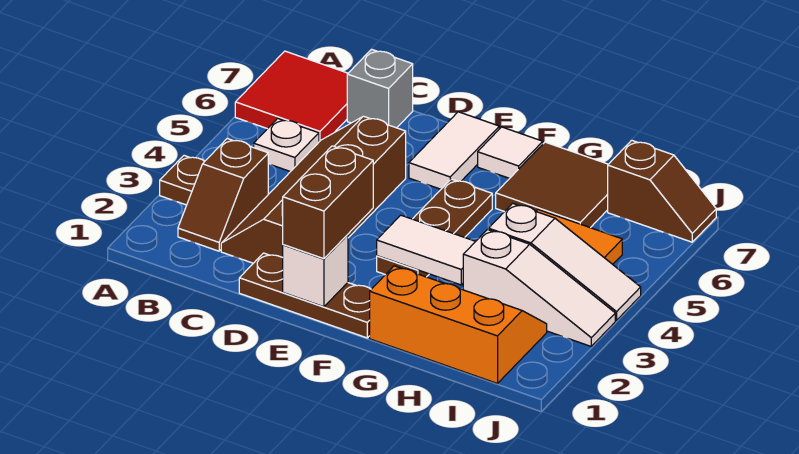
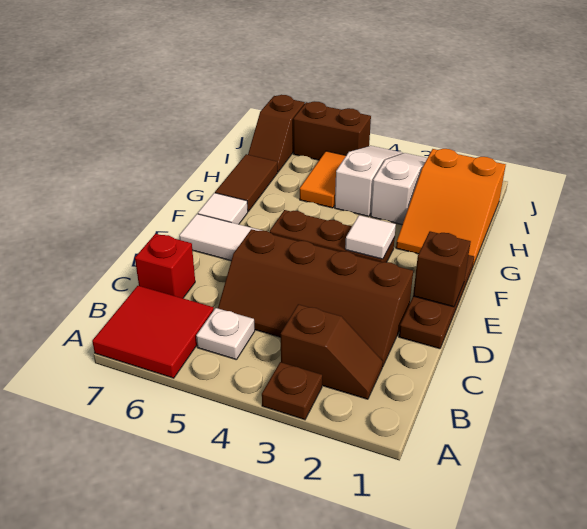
grey brick C7 level 1 -> red brick C7 level 1
white brick E1 level 2 -> brown brick E1 level 2
brown brick E1:E2 level 3 -> brown brick J5:J6 level 1
white tile F3:G3 level 2 -> white tile F3 level 2
orange slope G1:I2 level 1 top 1 -> orange slope G1:I2 level 1 top I
brown tile G6:H7 level 1 -> brown tile G7:H7 level 1
brown slope I7:J7 level 1 top I -> brown slope I7:J7 level 1 top J

